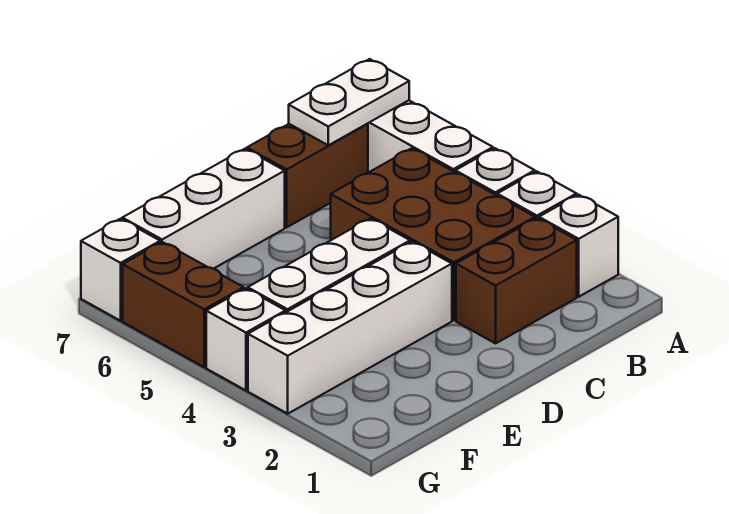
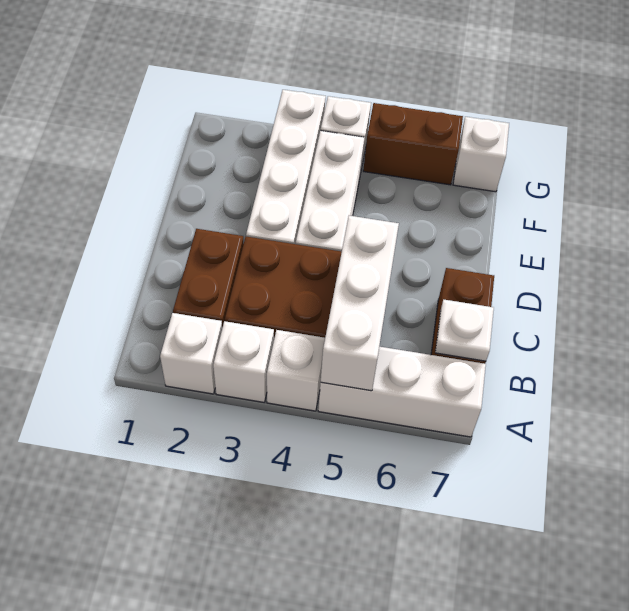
white plate A7:B7 level 2 -> white plate B7 level 2
white brick D7:F7 level 1 -> white brick A5:C5 level 2

